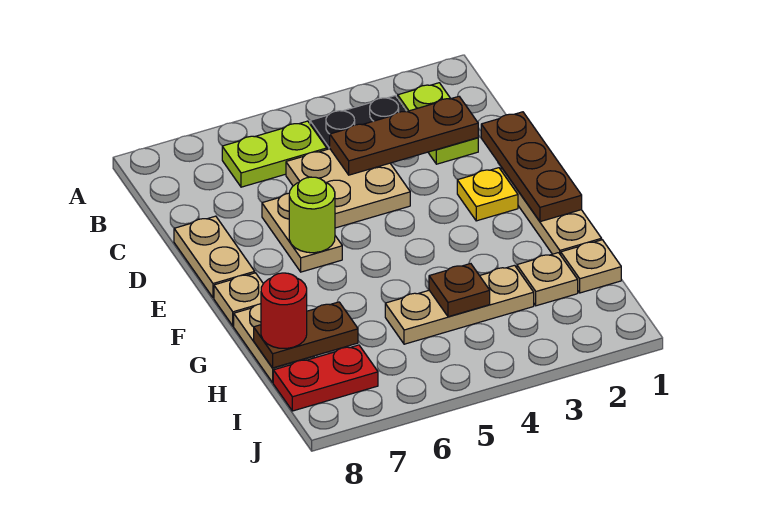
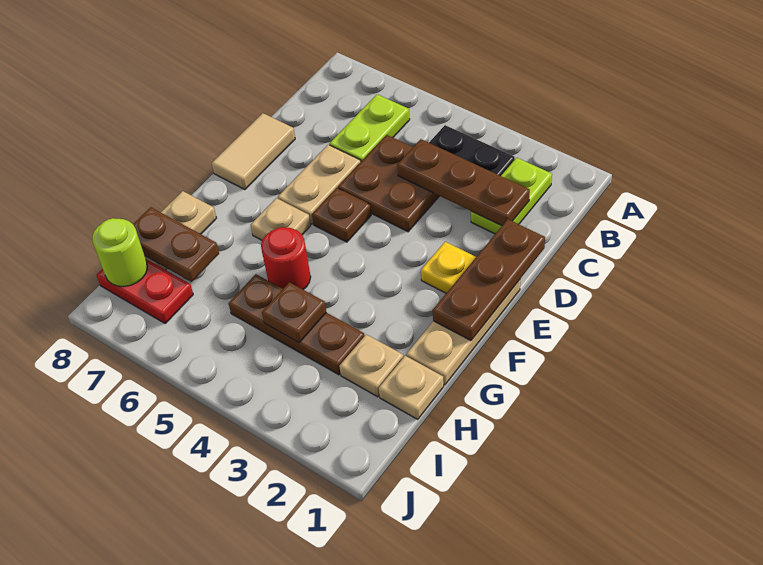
lime plate B5:B6 level 1 -> lime plate B6:C6 level 1
tan plate C4:D5 level 1 -> brown plate C4:D5 level 1
tan plate D8:E8 level 1 -> tan tile D8:E8 level 1
none -> brown plate E5 level 1
lime round brick E6 level 2 -> lime round brick I8 level 2
tan plate F8 level 1 -> tan plate F6 level 1
tan plate H3:H5 level 1 -> brown plate H3:H5 level 1
red round brick H8 level 3 -> red round brick G5 level 1

